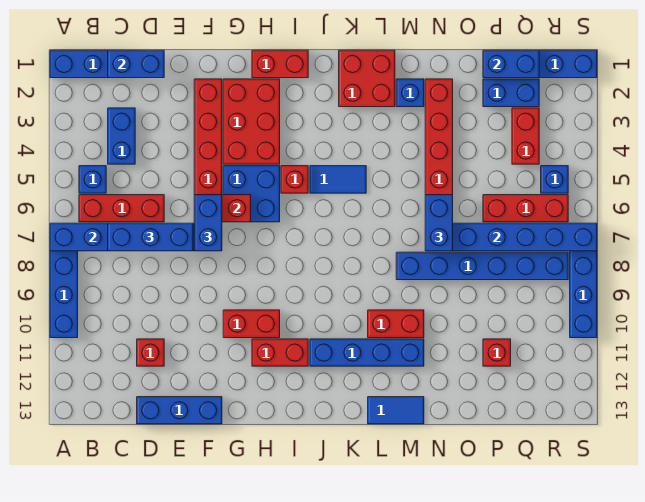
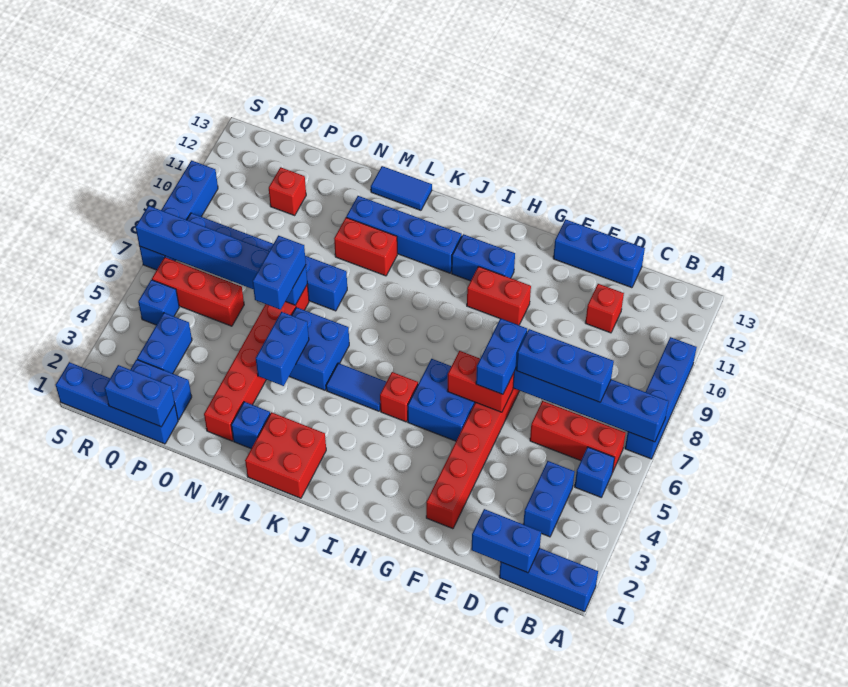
red brick G2:H4 level 1 -> none
red brick H1:I1 level 1 -> none
red brick H11:I11 level 1 -> blue brick H11:I11 level 1
none -> blue brick L5:M6 level 1
none -> blue brick M4:M5 level 2
red brick Q3:Q4 level 1 -> blue brick Q3:Q4 level 1

